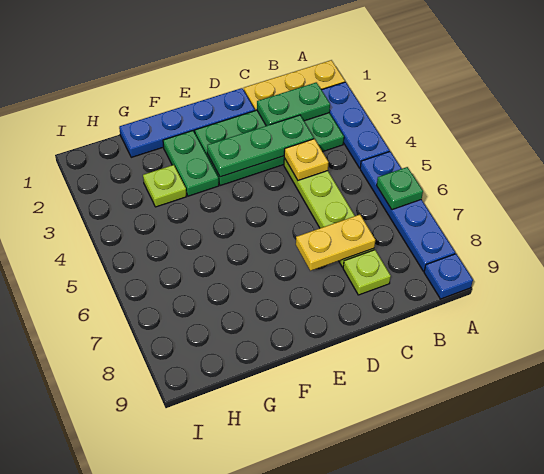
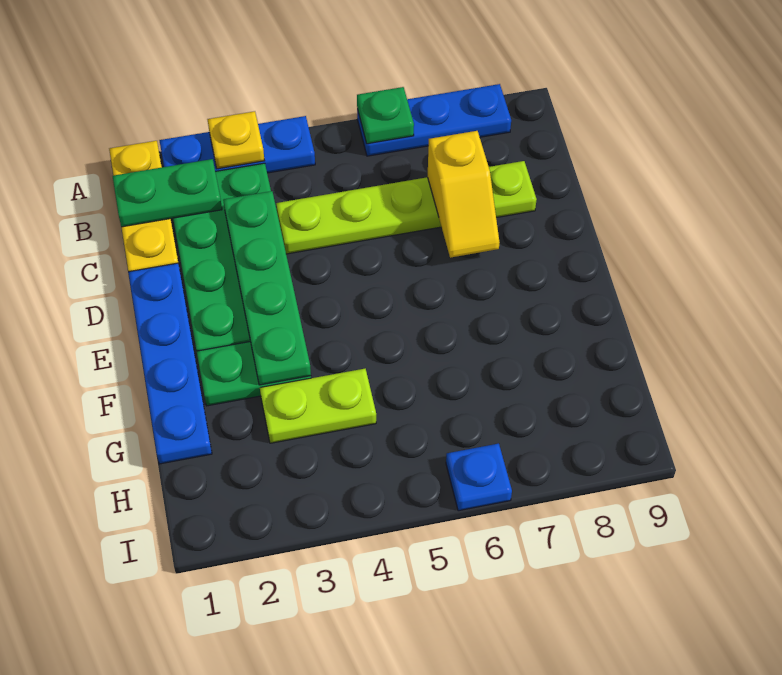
blue plate A5:A8 level 1 -> blue plate A6:A8 level 1
blue plate A9 level 1 -> blue plate I6 level 1
green plate B2:C2 level 2 -> green plate B1:B2 level 2
green plate C3:E3 level 2 -> green plate C3:F3 level 2
yellow plate C4 level 2 -> yellow plate A3 level 2
yellow plate C7:D7 level 2 -> yellow slope C7:D7 level 2 top C
lime plate G3 level 1 -> lime plate G3:G4 level 1

